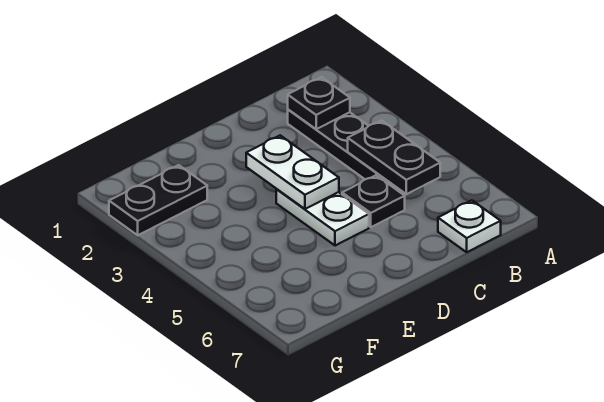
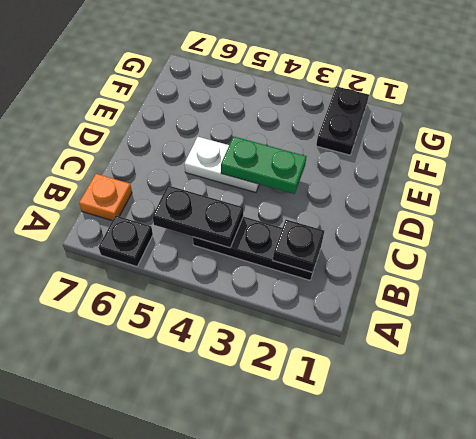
white plate B7 level 1 -> orange plate B7 level 1
black plate C5 level 1 -> black plate A6 level 1
white plate D3:D4 level 2 -> green plate D3:D4 level 2

